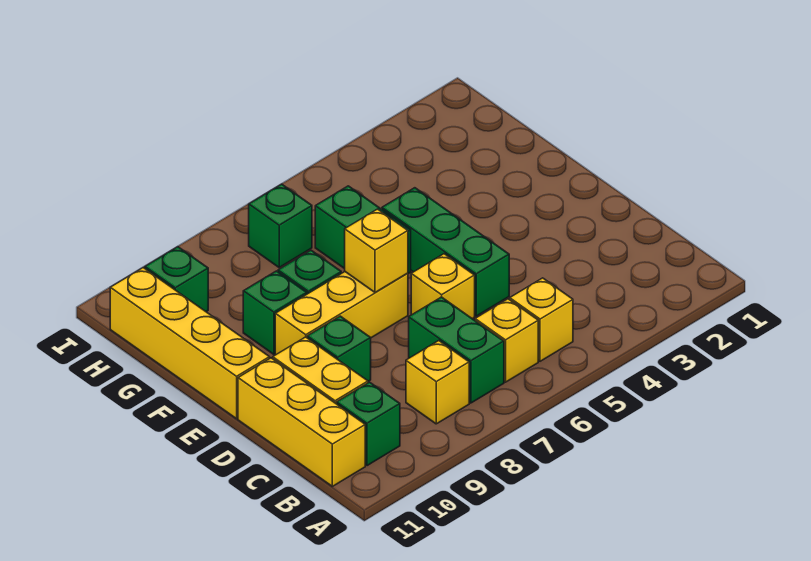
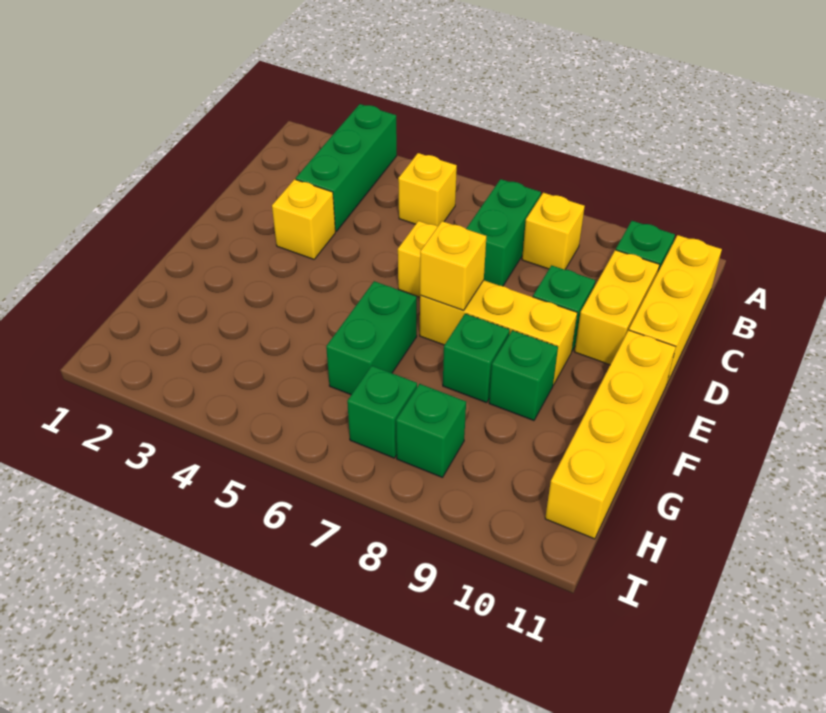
yellow brick B6 level 1 -> yellow brick D3 level 1
green brick D5:F5 level 1 -> green brick A3:C3 level 1
green brick H10 level 1 -> green brick H8 level 1

